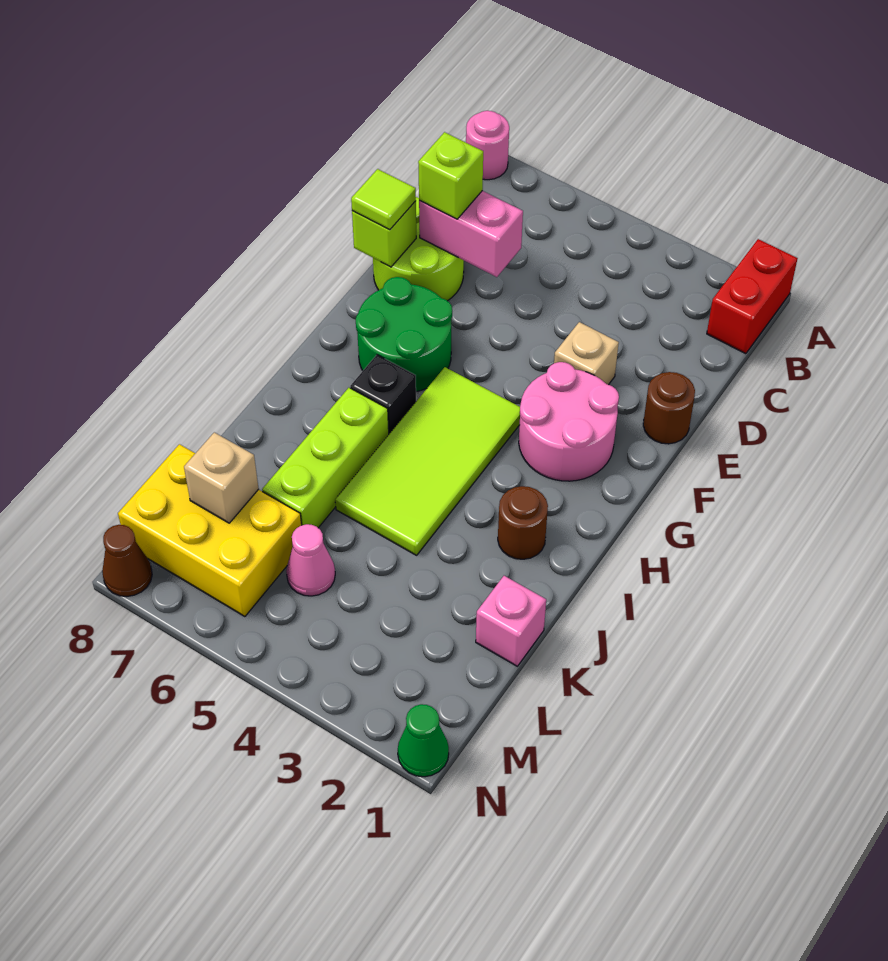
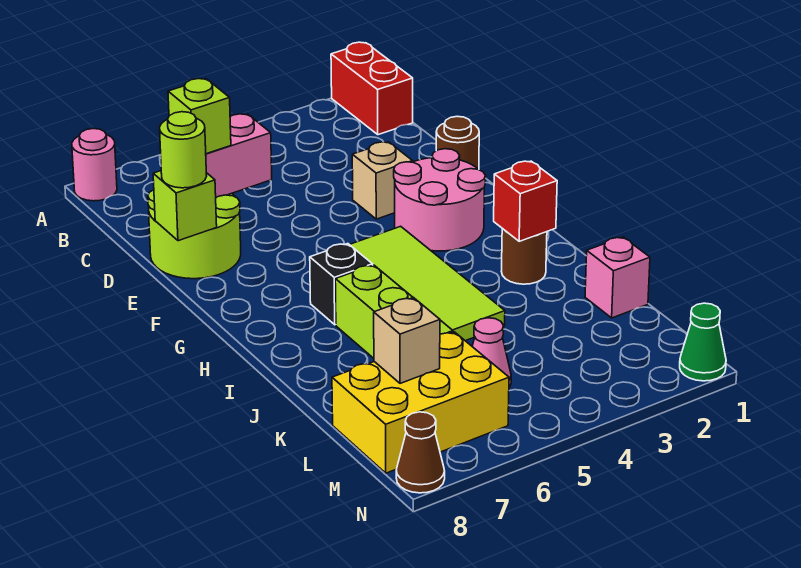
lime tile E8 level 3 -> lime round brick E8 level 3
green round brick F6:G7 level 1 -> none
none -> red brick I2 level 2

